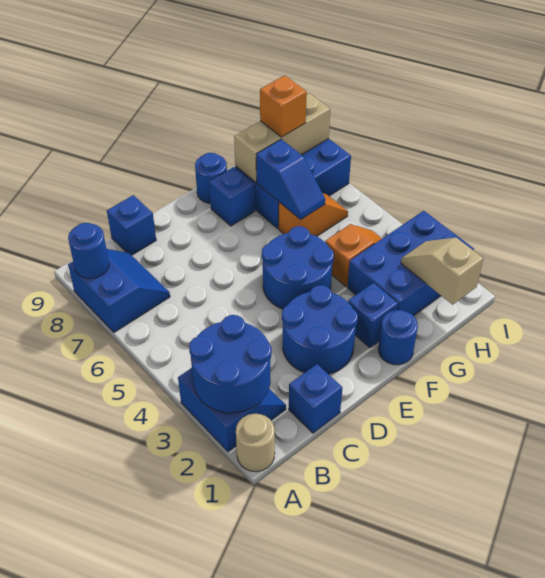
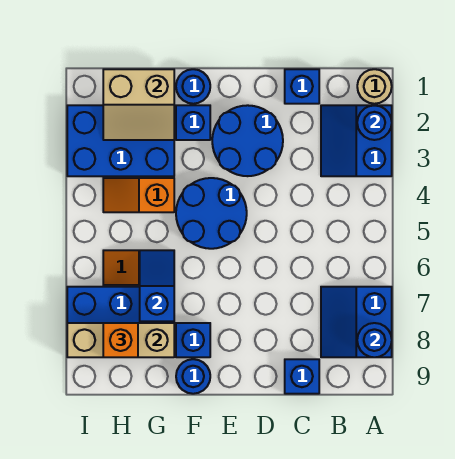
blue round brick A2:B3 level 2 -> blue round brick A2 level 2
tan slope H1:H2 level 2 top 1 -> tan slope G1:H2 level 2 top 1

